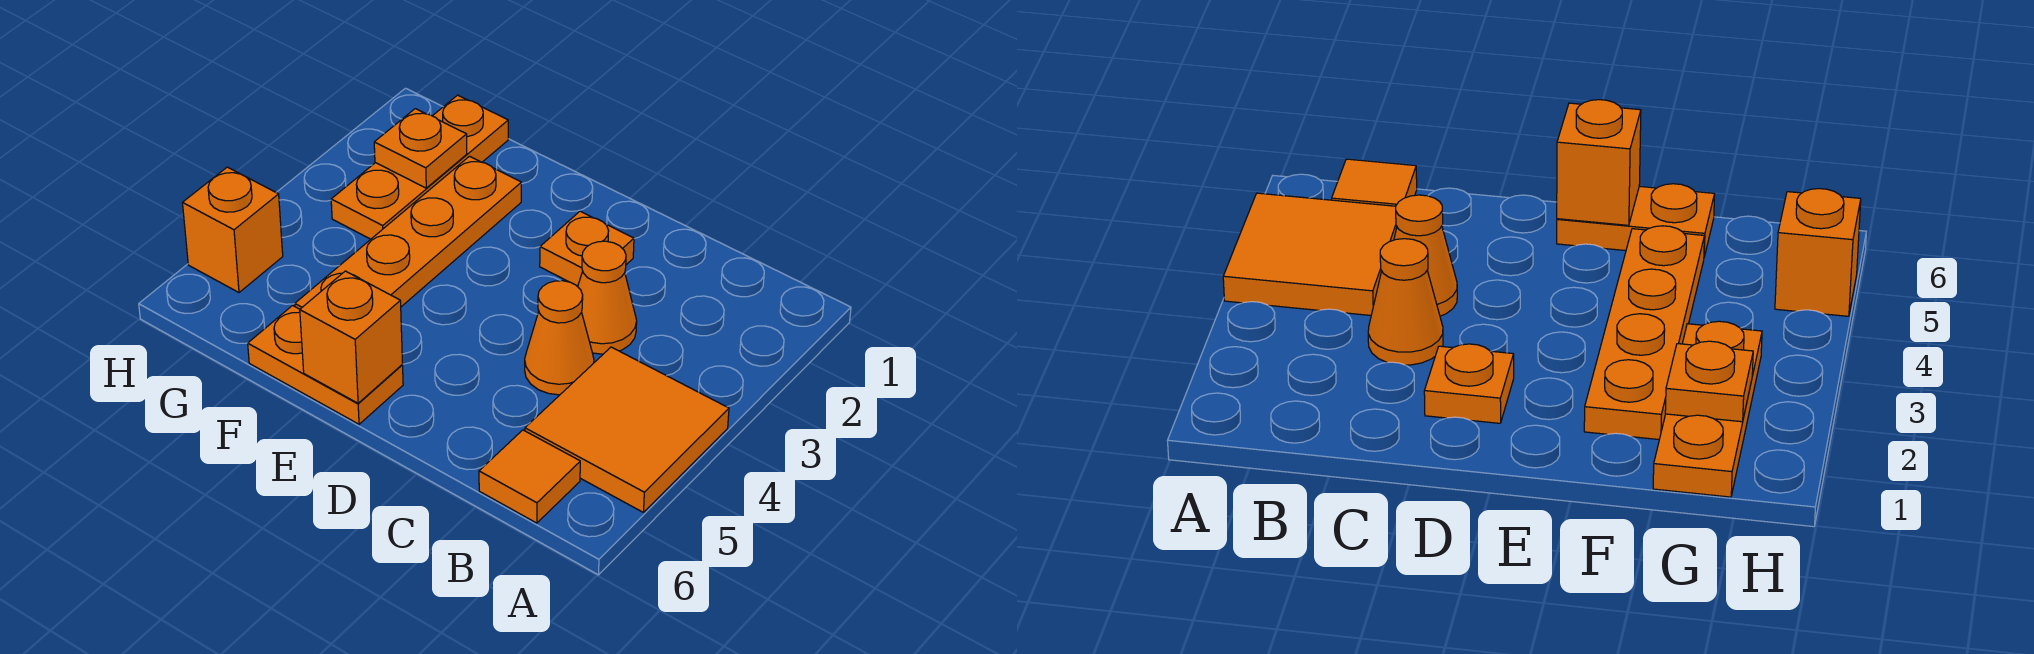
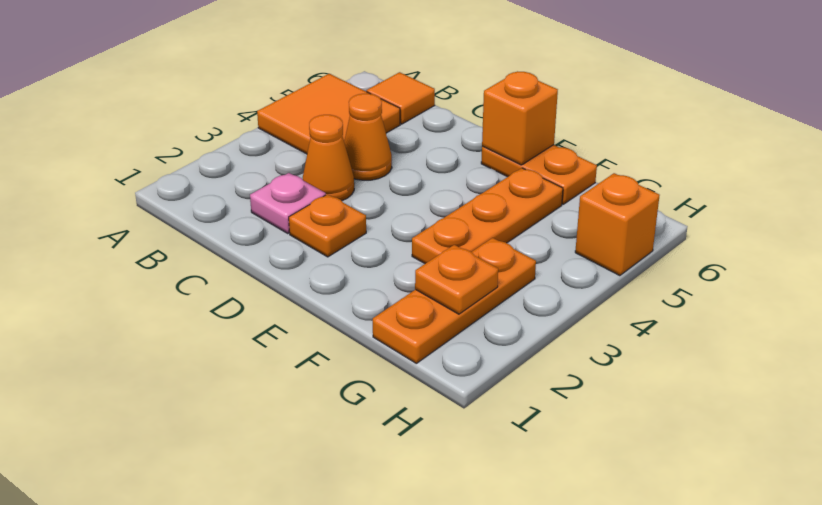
none -> pink plate C2 level 1
orange plate F2:F5 level 1 -> orange plate F3:F5 level 1

